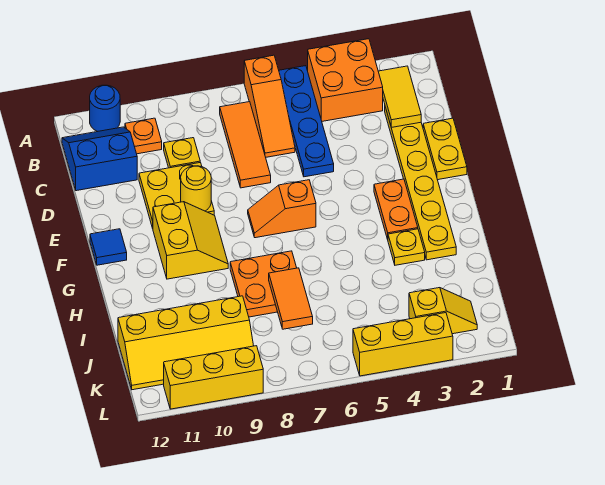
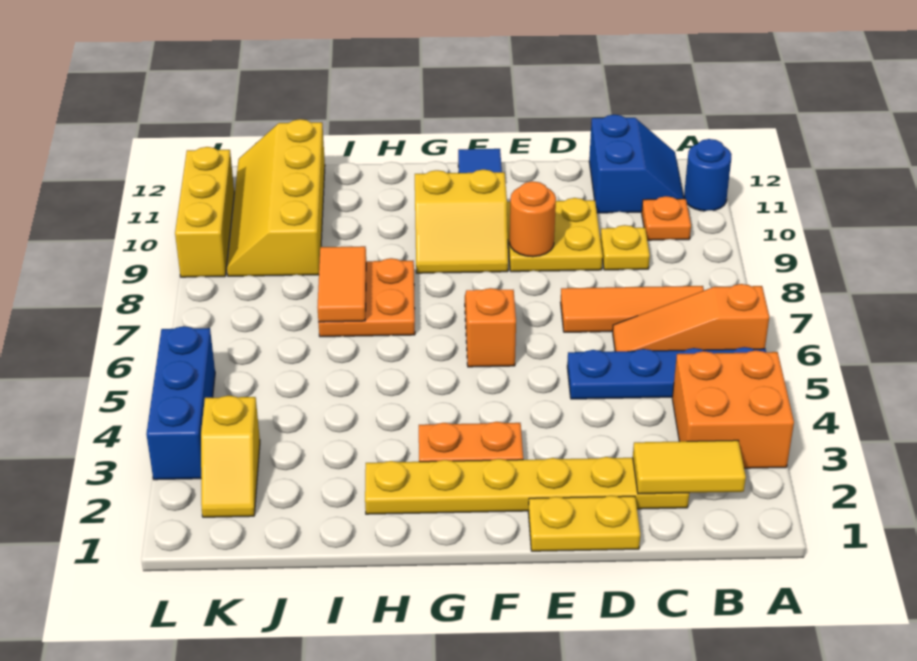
yellow round brick E9 level 2 -> orange round brick E9 level 2
yellow plate H3 level 1 -> none
orange tile I7:J7 level 2 -> orange tile I7:I8 level 2
yellow brick L3:L5 level 1 -> blue brick L3:L5 level 1

